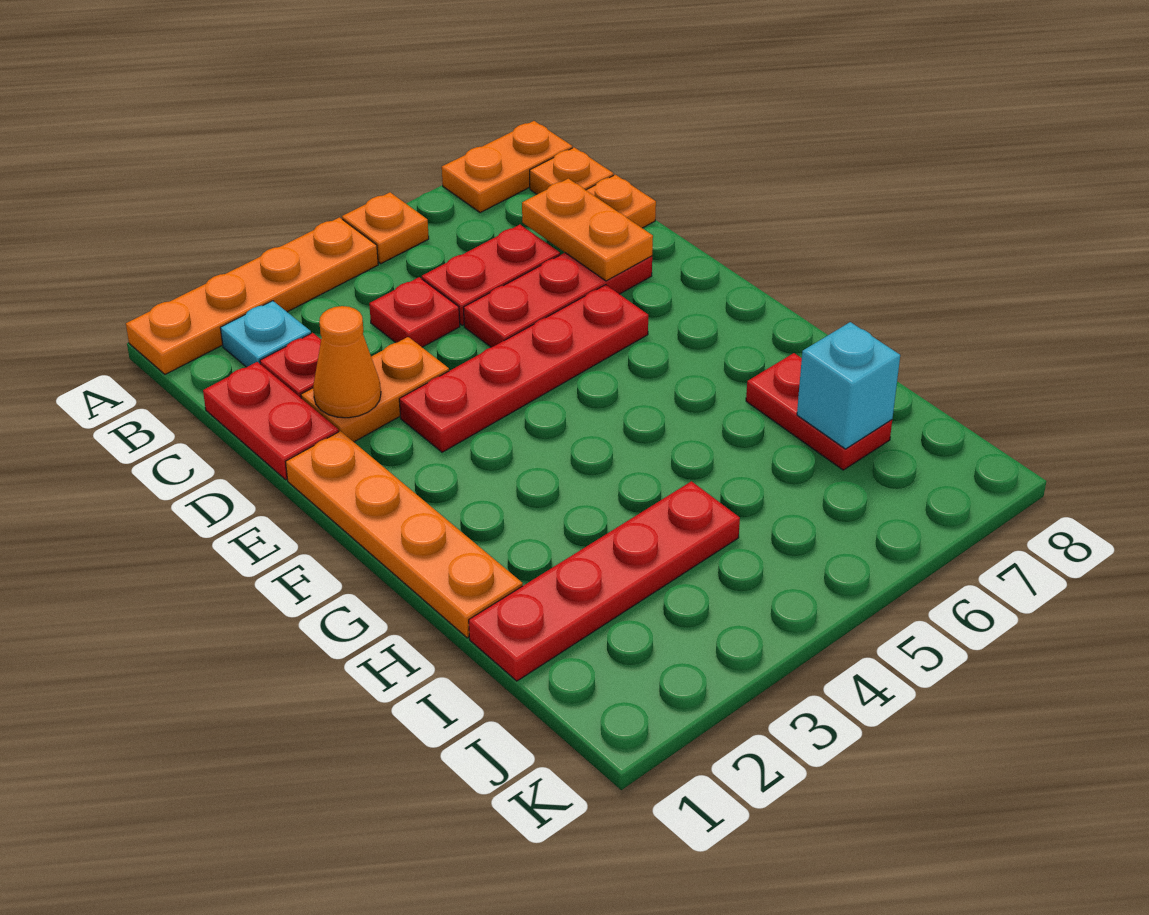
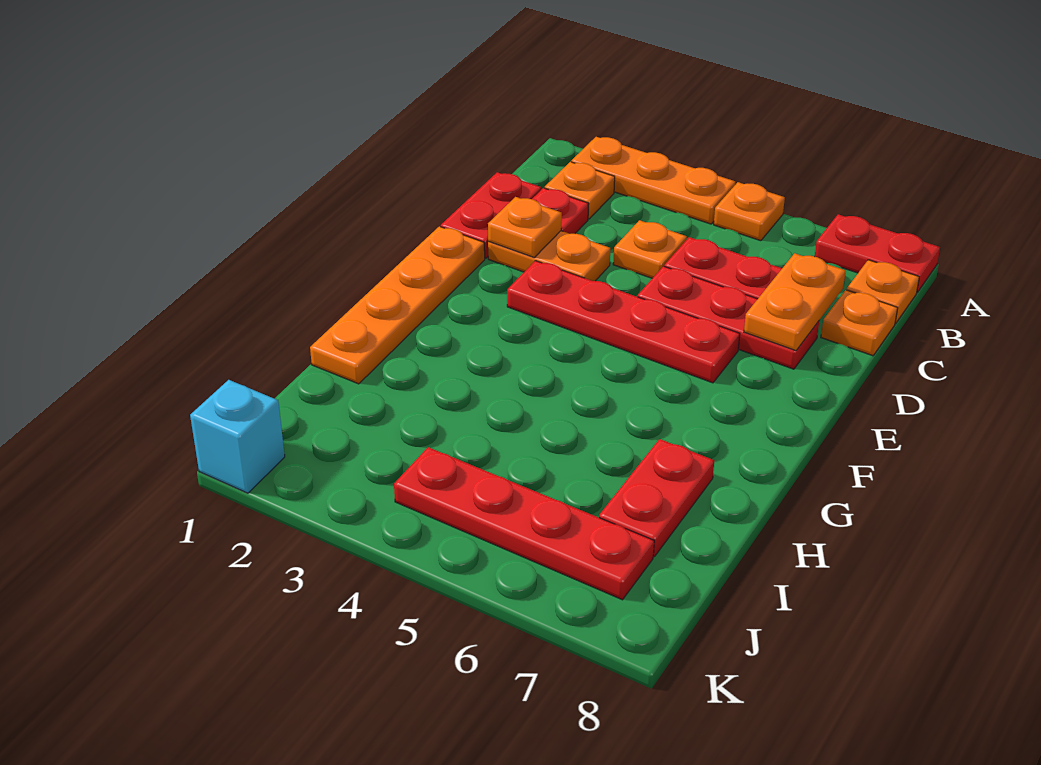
orange plate A1:A4 level 1 -> orange plate A2:A4 level 1
orange plate A7:A8 level 1 -> red plate A7:A8 level 1
cyan plate B2 level 1 -> orange plate B2 level 1
red plate C4 level 1 -> orange plate C4 level 1
orange cone D2 level 2 -> orange plate D2 level 2
red plate I1:I4 level 1 -> red plate J4:J7 level 1
cyan brick I7 level 2 -> cyan brick K1 level 1

